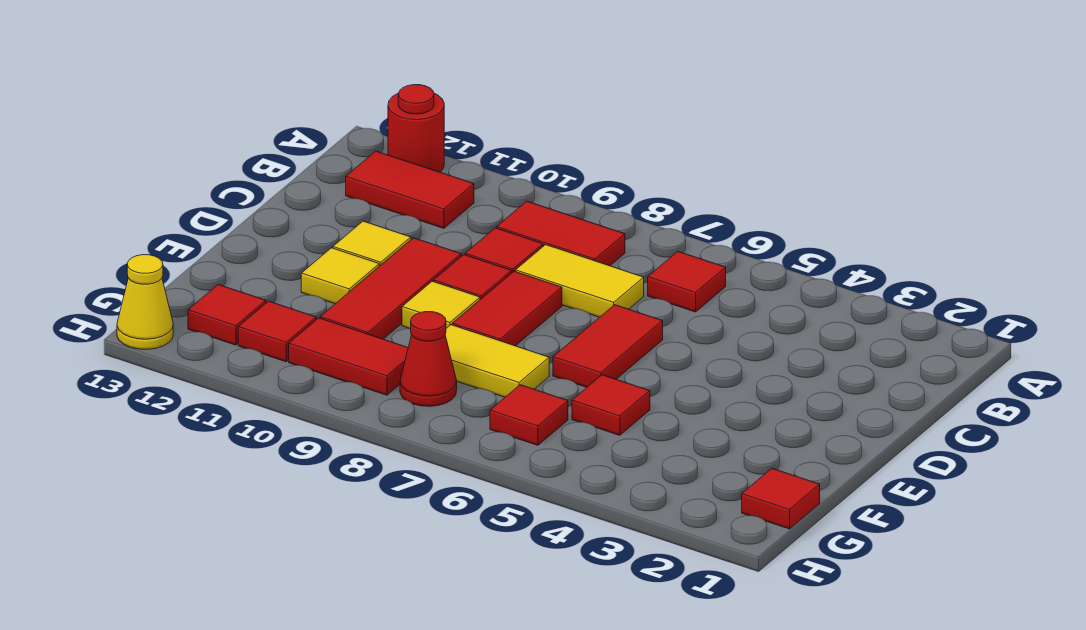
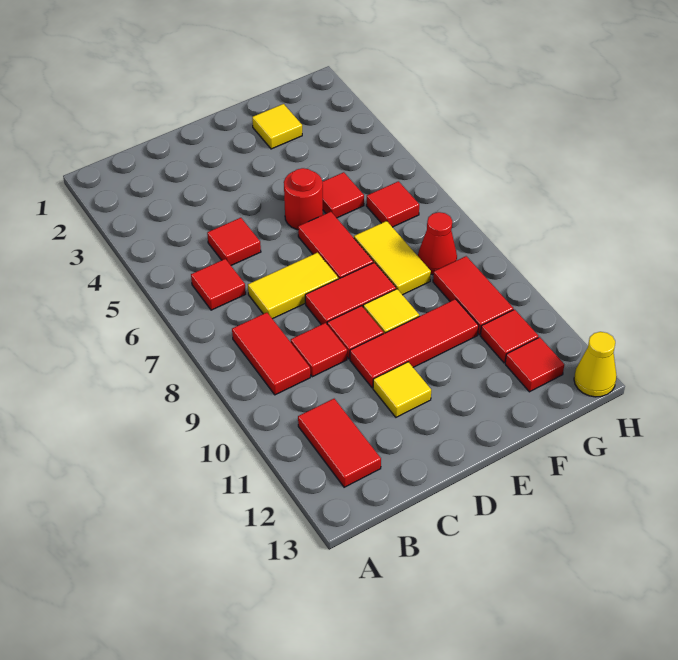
red round brick A12 level 1 -> red round brick E5 level 1
yellow tile C7:C8 level 1 -> yellow tile C7:D7 level 1
red tile D6:E6 level 1 -> red tile E6:E7 level 1
yellow tile E11 level 1 -> yellow tile F2 level 1
red tile G1 level 1 -> red tile C5 level 1

